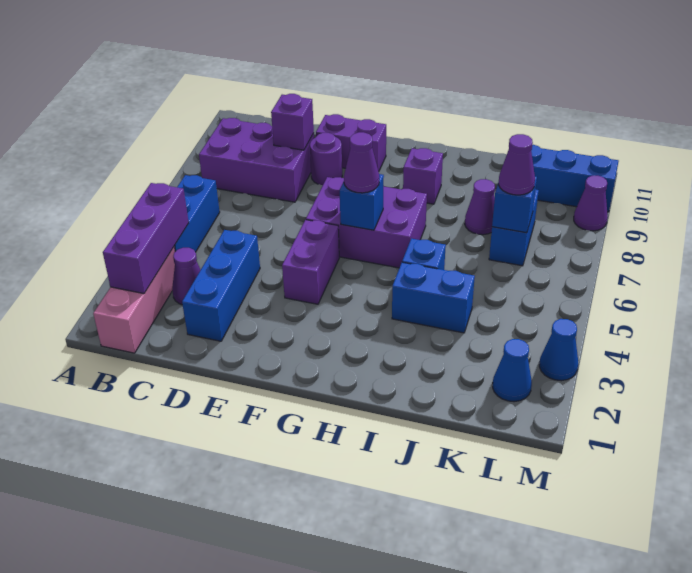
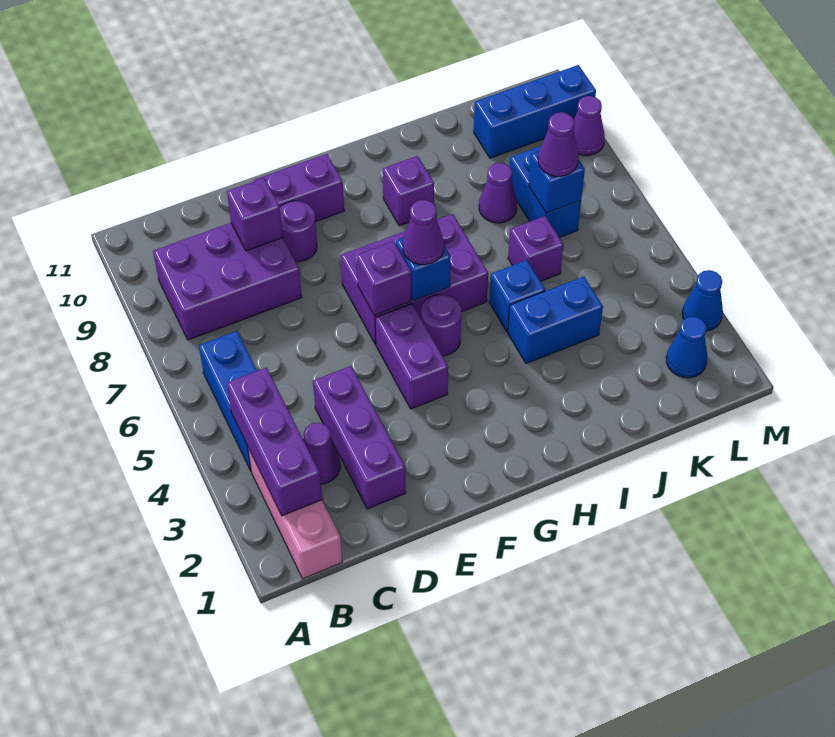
blue brick D2:D4 level 1 -> purple brick D2:D4 level 1
none -> purple brick F6 level 2
none -> purple round brick G5 level 1
none -> purple brick J6 level 1

